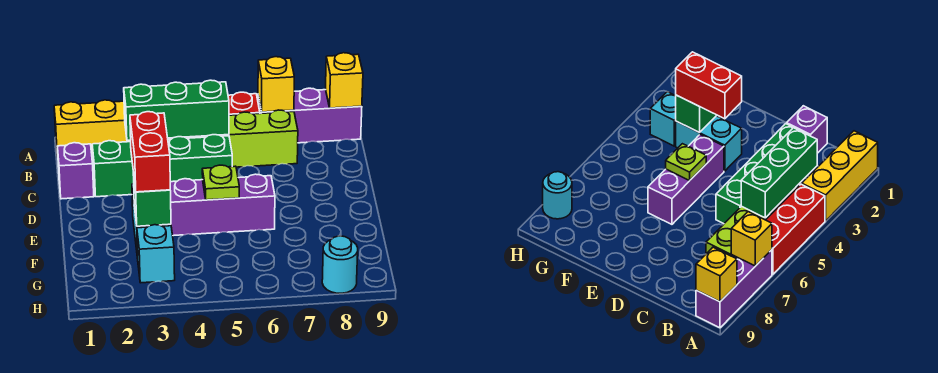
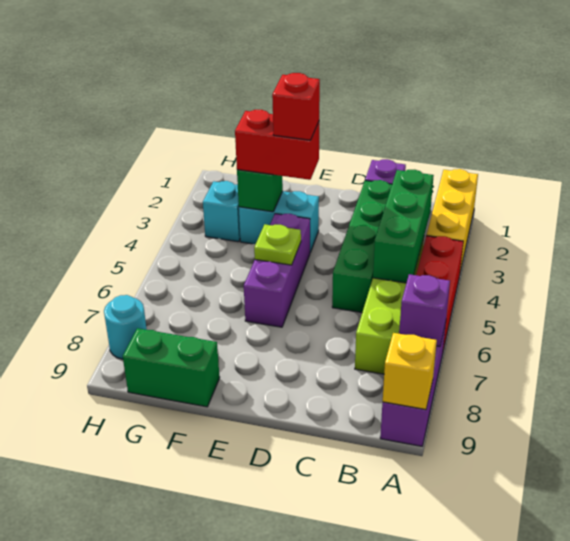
yellow brick A7 level 2 -> purple brick A7 level 2
none -> red brick E3 level 4
none -> green brick F9:G9 level 1

